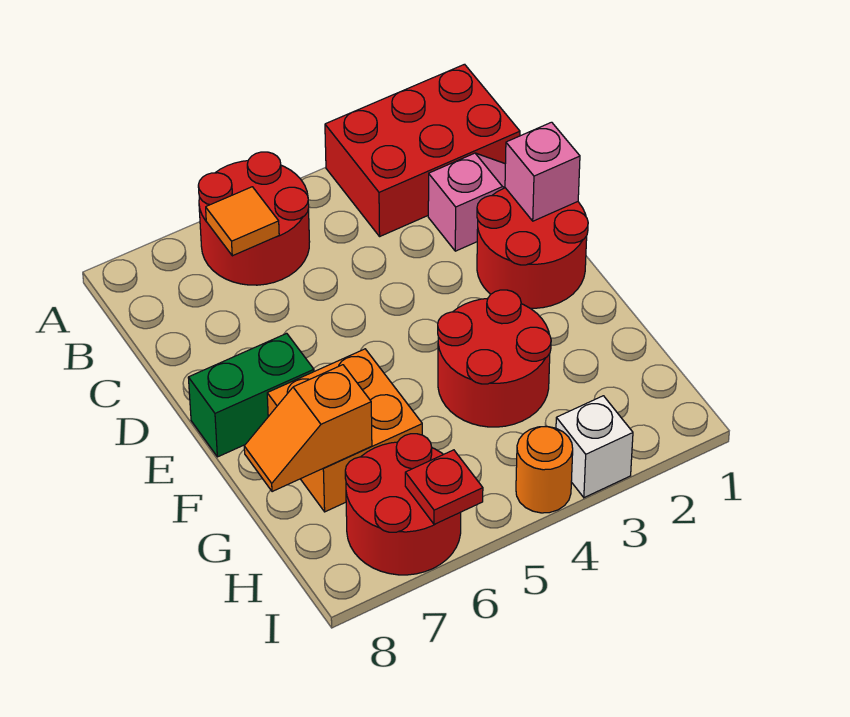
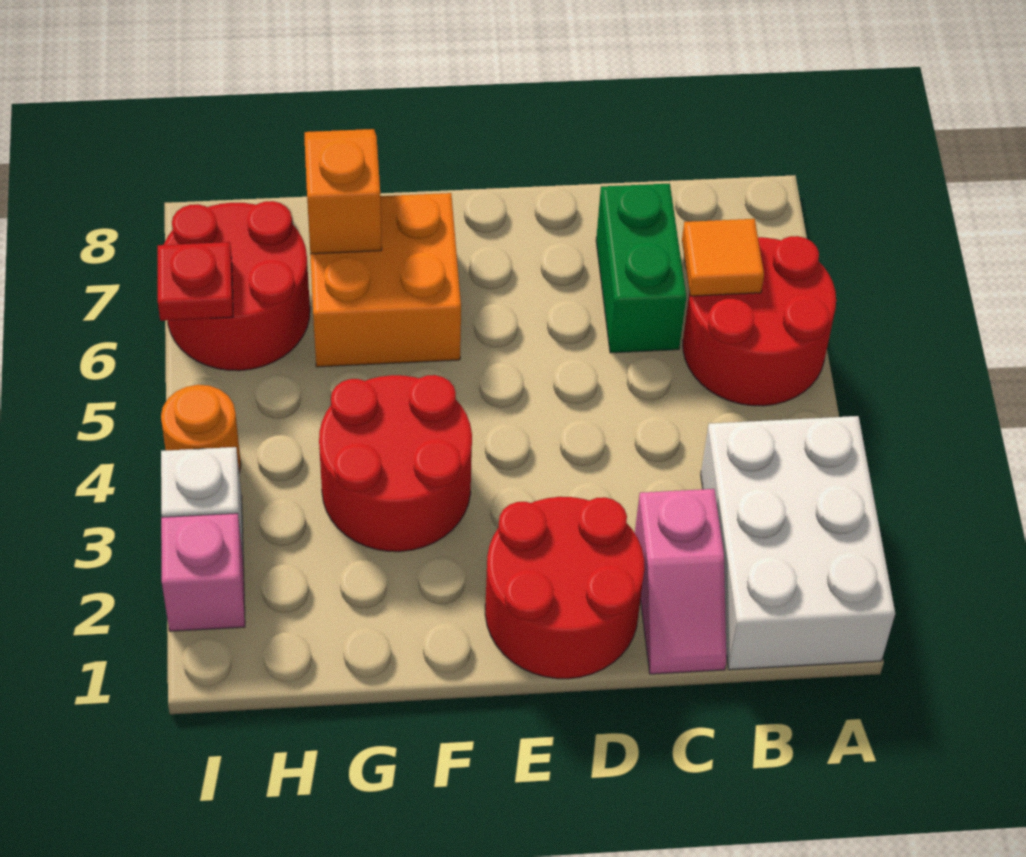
red brick A1:B3 level 1 -> white brick A1:B3 level 1
pink brick D1 level 2 -> pink brick I2 level 1
green brick E7:E8 level 1 -> green brick C6:C7 level 1

